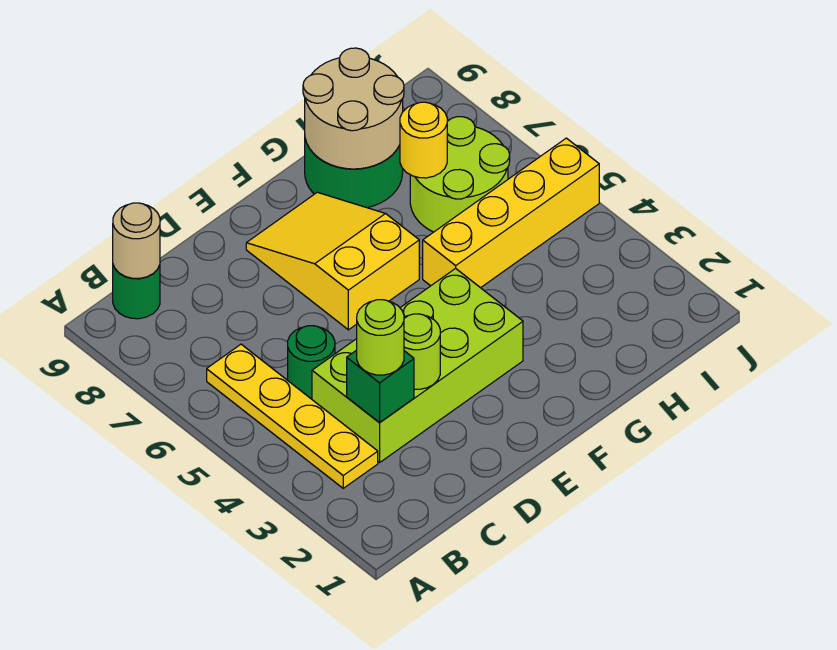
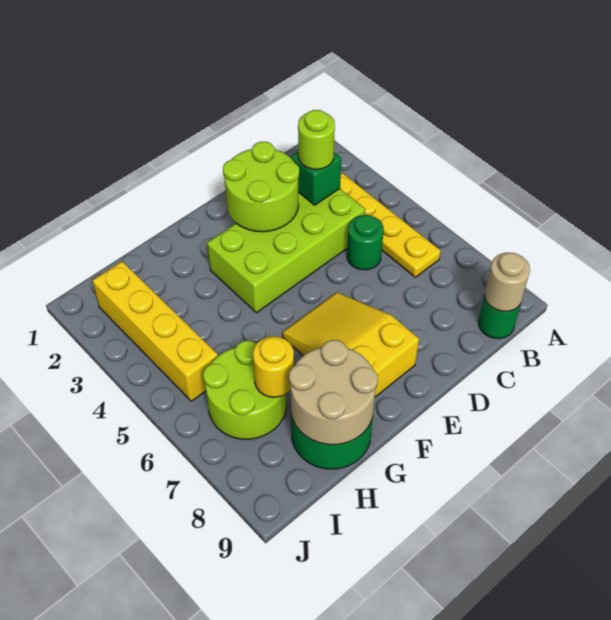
lime round brick D3 level 2 -> lime round brick D2:E3 level 2
yellow slope E6:F8 level 1 top 6 -> yellow slope E6:F8 level 1 top 8
yellow brick G5:J5 level 1 -> yellow brick I2:I5 level 1

